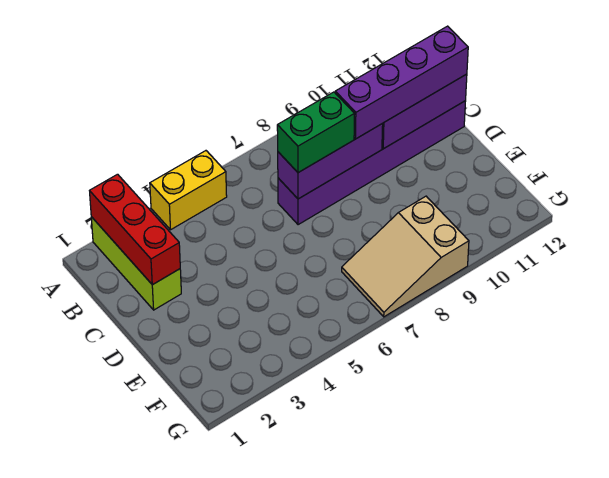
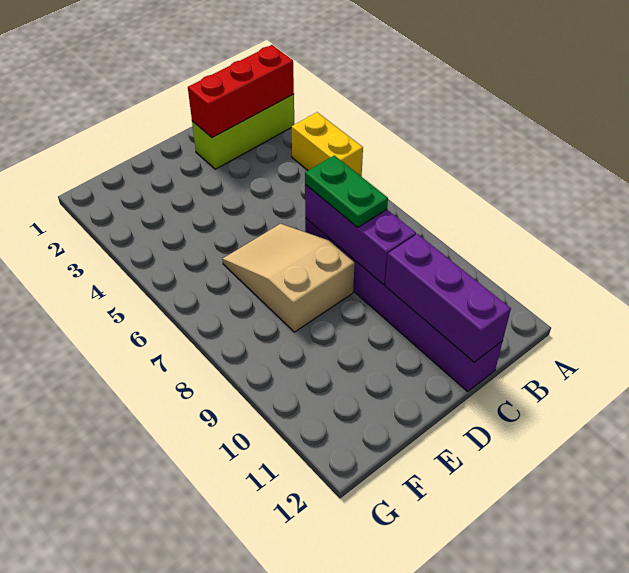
green brick C7:C8 level 3 -> green plate C7:C8 level 3
purple brick C9:C12 level 3 -> none
tan slope F7:G9 level 1 top 9 -> tan slope D6:E8 level 1 top 8

